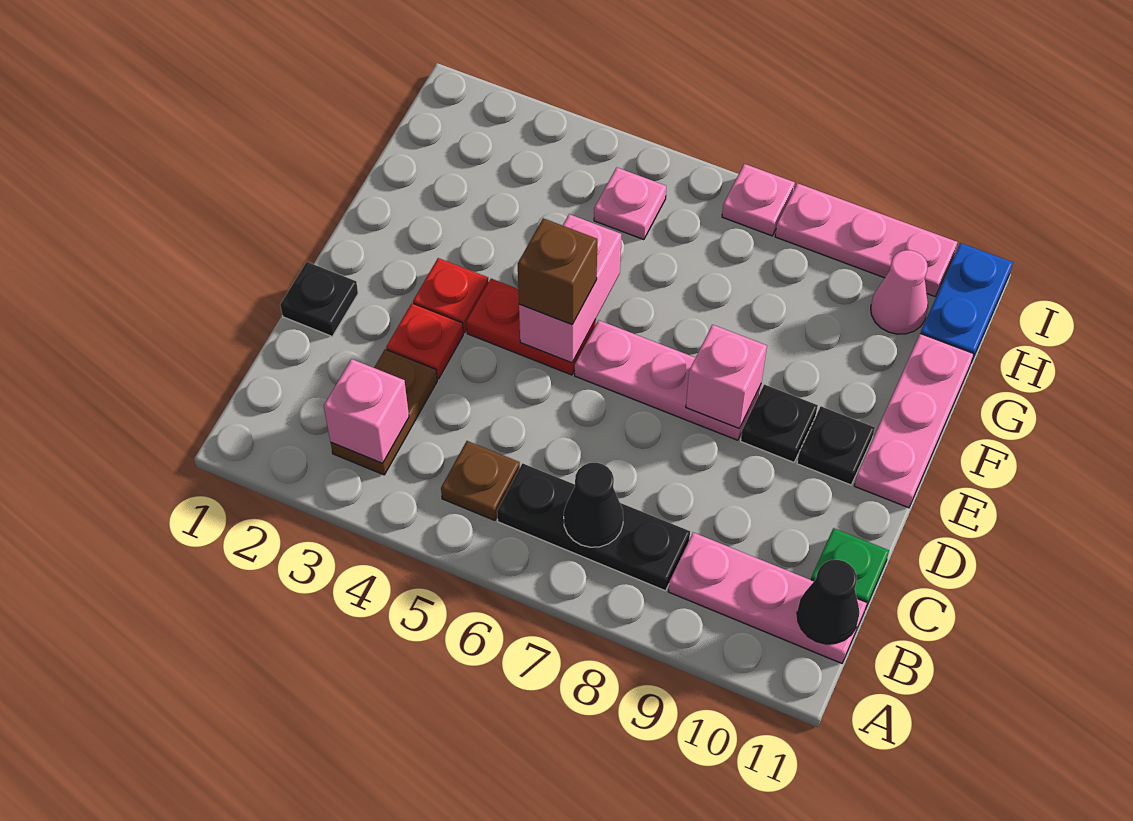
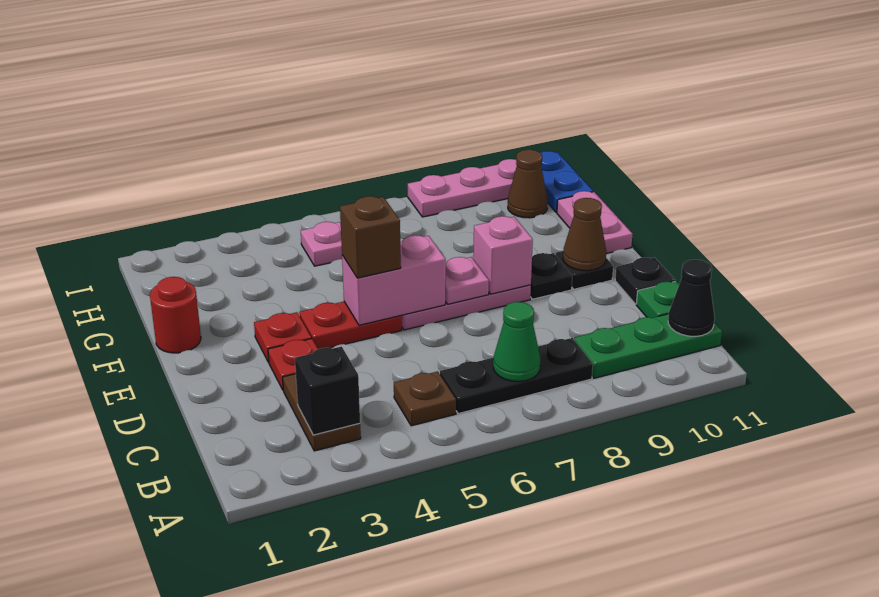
pink brick B3 level 2 -> black brick B3 level 2
black cone B7 level 2 -> green cone B7 level 2
pink plate B9:B11 level 1 -> green plate B9:B11 level 1
black plate D1 level 1 -> black plate D11 level 1
pink brick E5:F5 level 2 -> pink brick E5:E6 level 2
none -> brown cone E10 level 2
pink plate E11:G11 level 1 -> pink plate F11:G11 level 1
none -> red round brick F1 level 1
pink cone H10 level 1 -> brown cone H10 level 1
pink plate I7 level 1 -> pink plate E7 level 2

